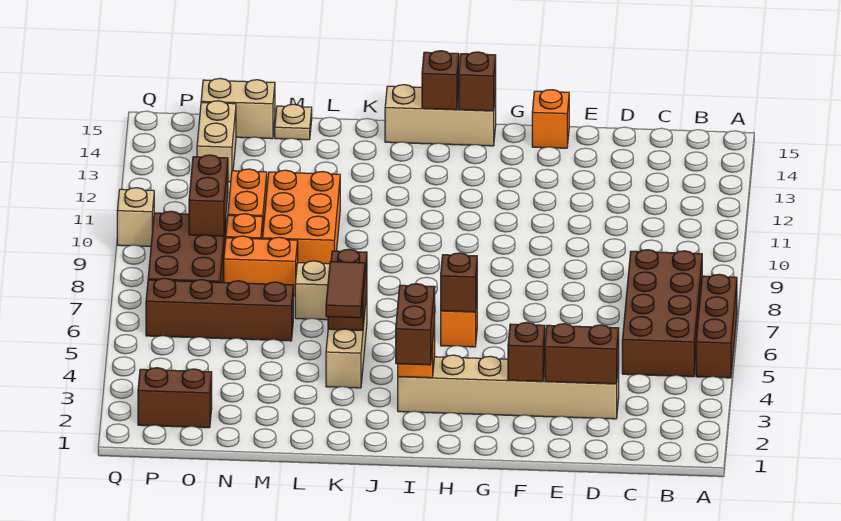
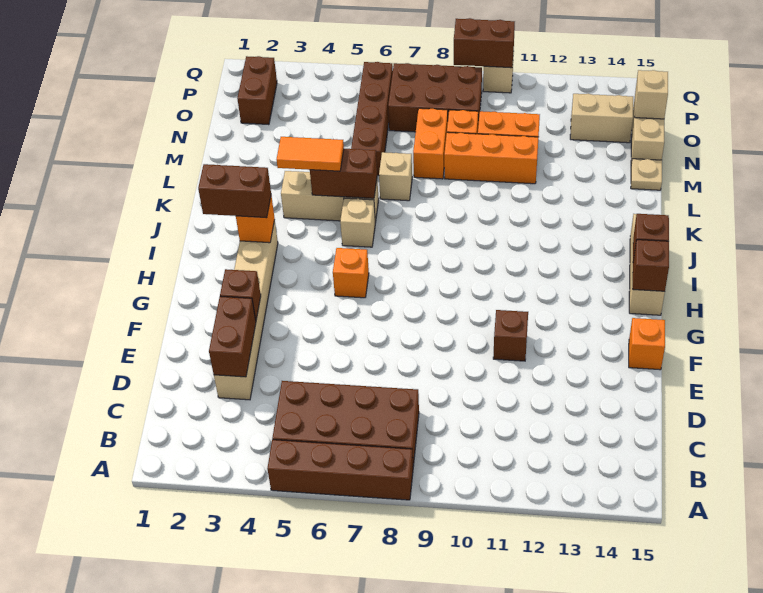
brown brick A5:A7 level 1 -> brown brick A5:A8 level 1
brown brick H6 level 2 -> brown brick F11 level 1
none -> tan brick J6 level 1
brown tile K4:K5 level 3 -> orange tile K4:K5 level 3
orange brick L9:M11 level 1 -> orange brick M9:M11 level 1
brown brick O9:O10 level 2 -> brown brick Q9:Q10 level 2
none -> tan brick O15 level 2

